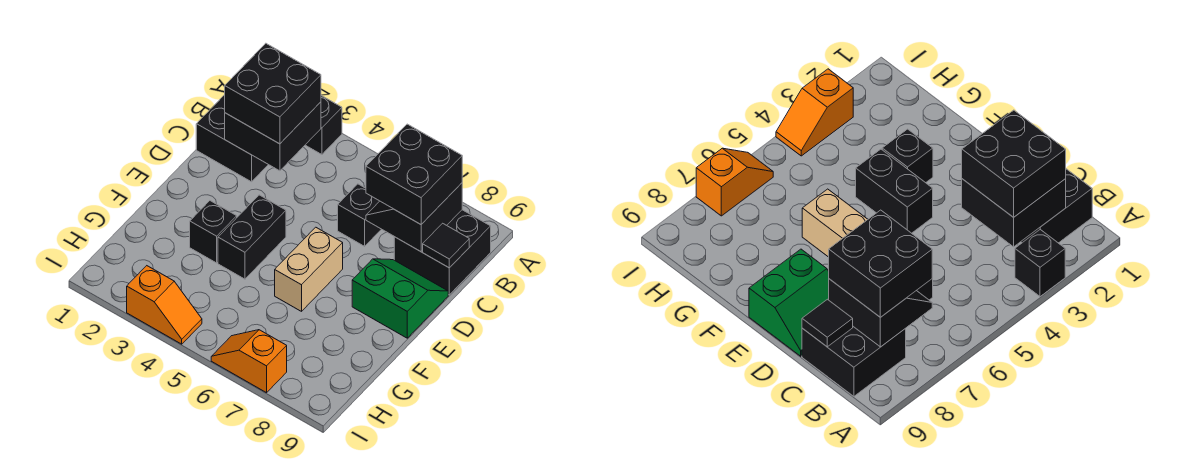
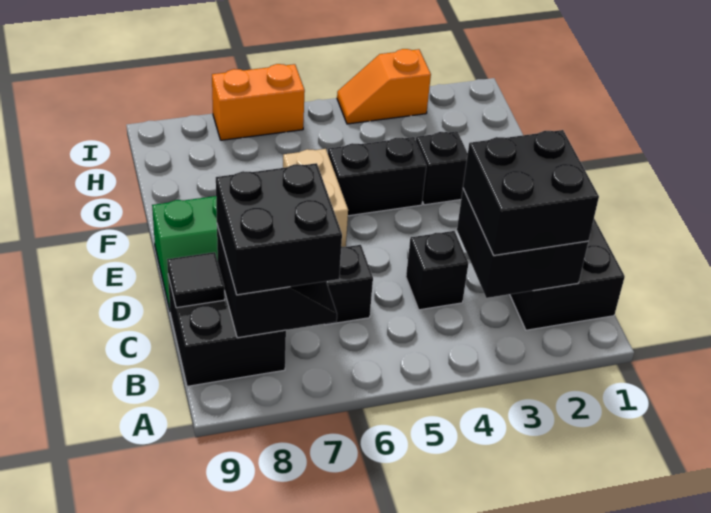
black brick A3 level 1 -> black brick C4 level 1
black brick E4:F4 level 1 -> black brick F4:F5 level 1
orange slope I6:I7 level 1 top 7 -> orange brick I6:I7 level 1

